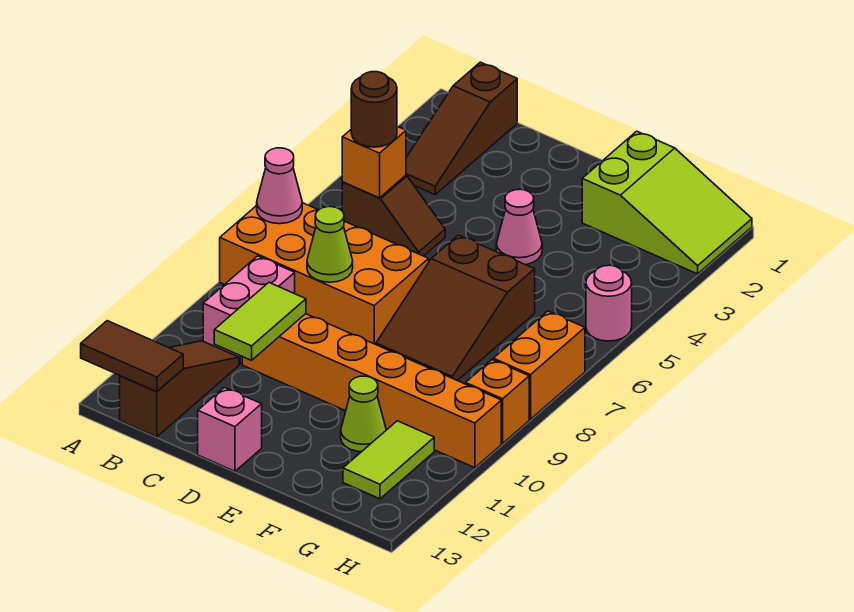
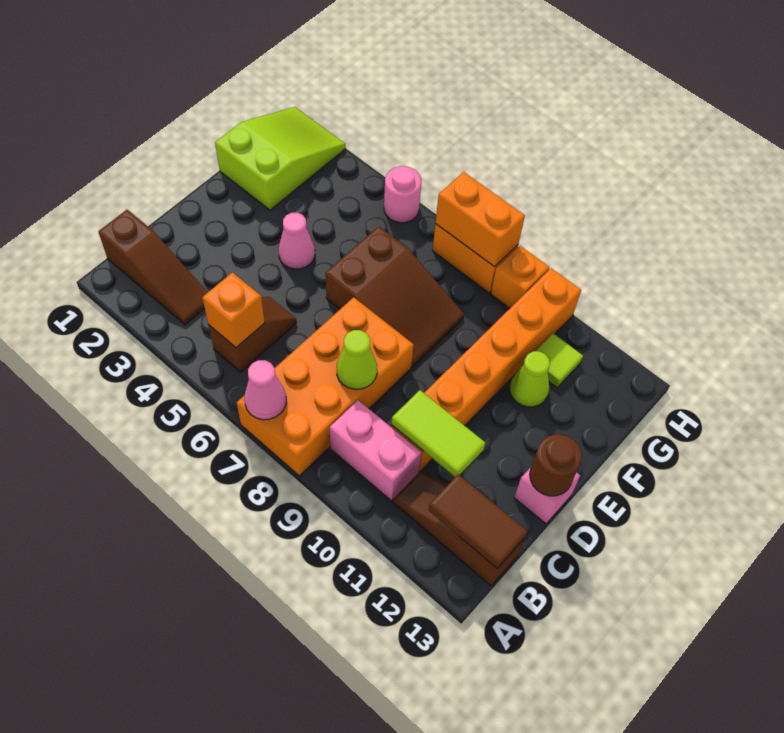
brown tile A13:B13 level 2 -> brown tile B12:B13 level 2
brown round brick B5 level 3 -> brown round brick D13 level 2
lime tile G11:G12 level 1 -> lime tile G11 level 1
none -> orange brick H7:H8 level 2

